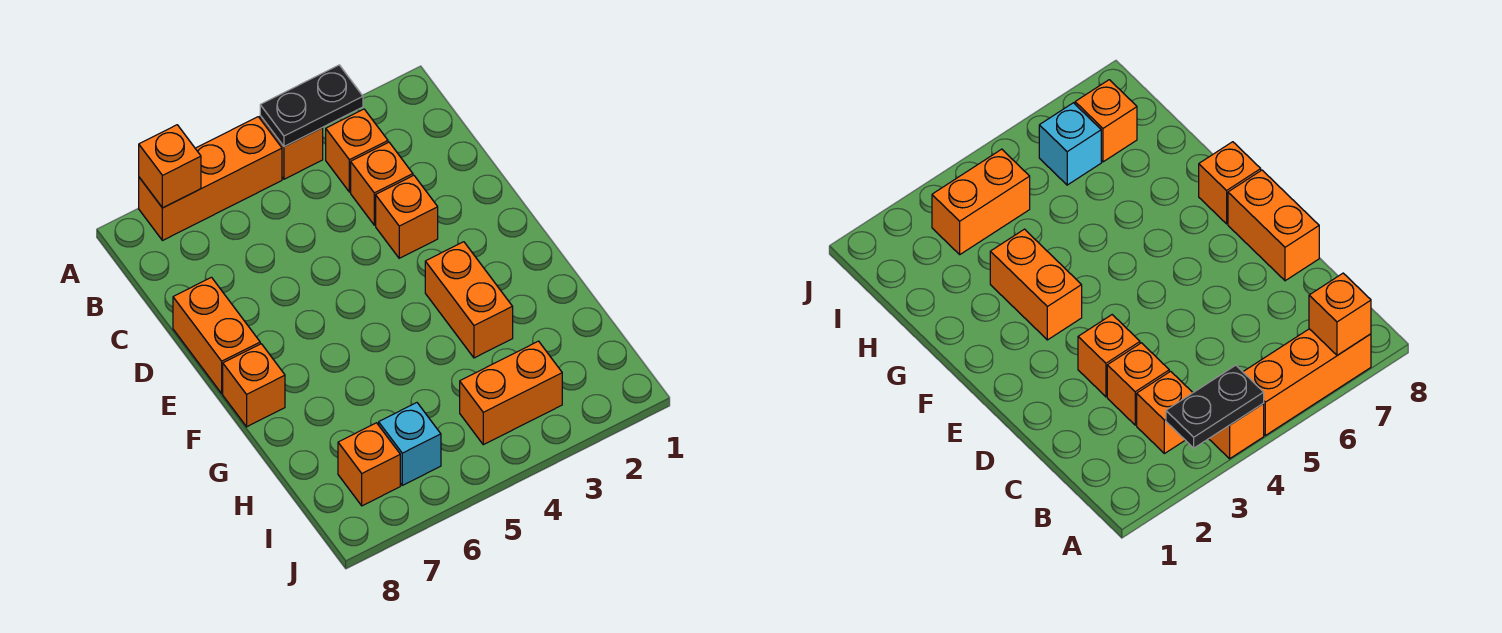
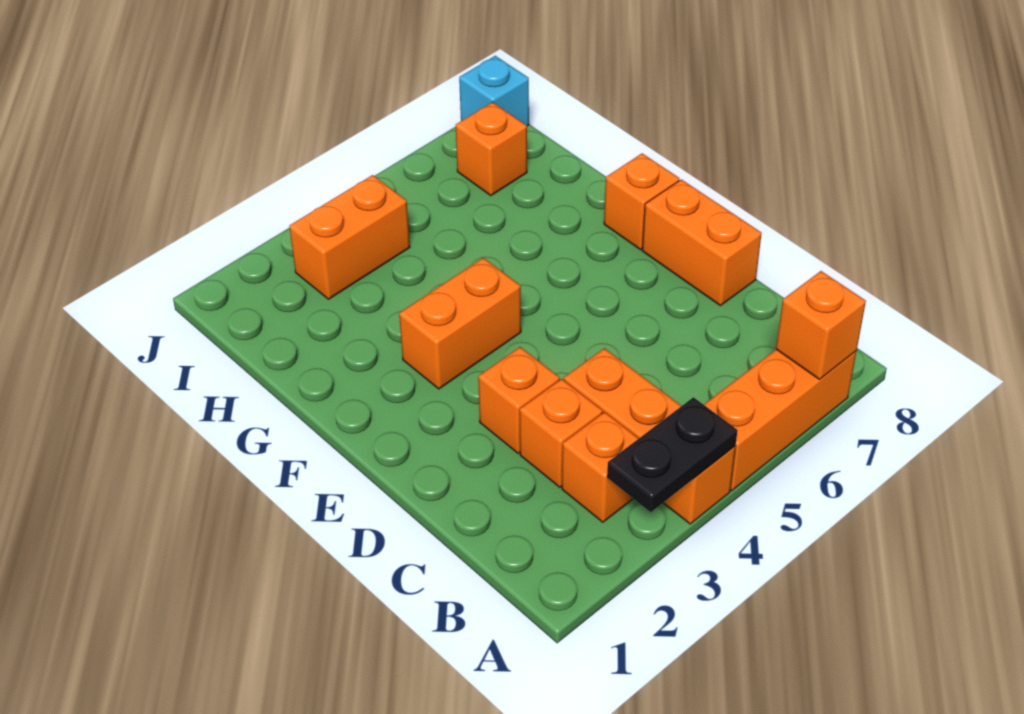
orange brick A4 level 1 -> orange brick A4:C4 level 1
orange brick F3:G3 level 1 -> orange brick F3:F4 level 1
cyan brick I6 level 1 -> cyan brick J8 level 1

